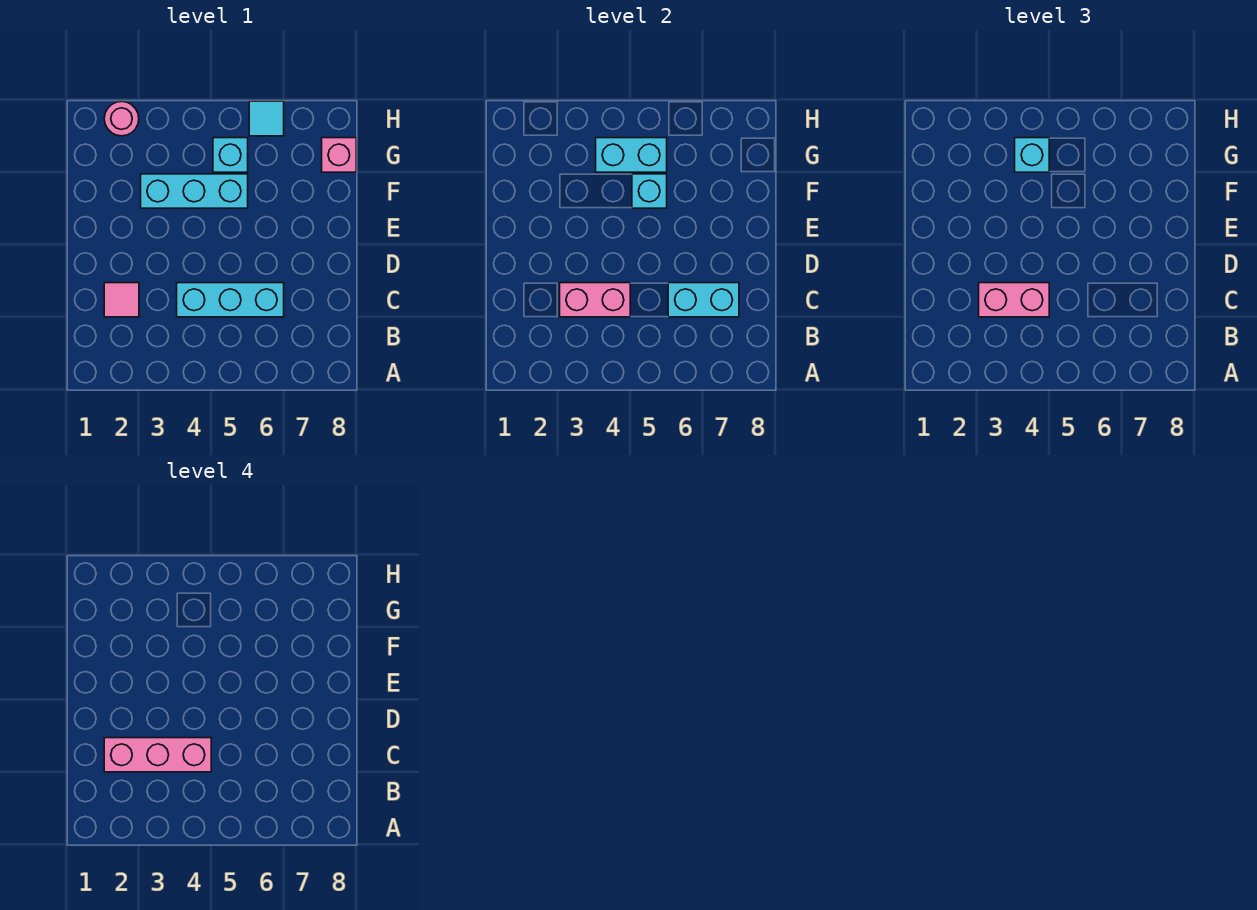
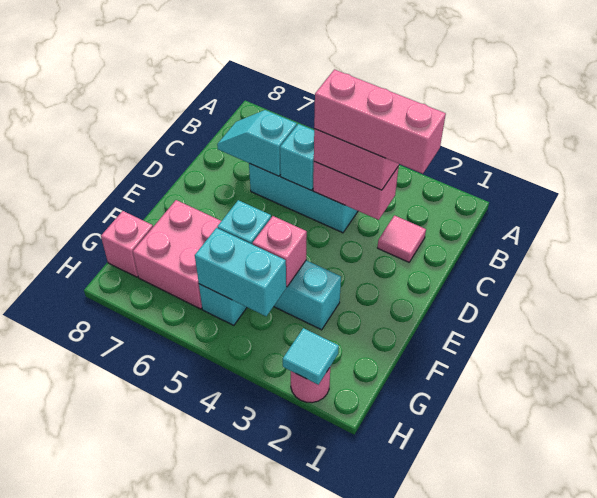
cyan brick C6:C7 level 2 -> cyan slope C6:C7 level 2 top 6
none -> pink brick F4 level 2
none -> pink brick F6:G7 level 1
cyan brick G4 level 3 -> cyan brick C5 level 2
cyan tile H6 level 1 -> cyan tile H2 level 2

